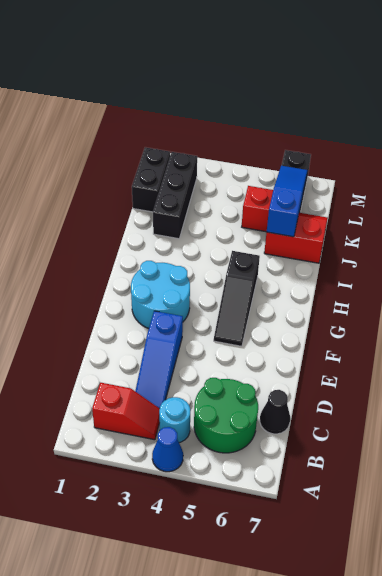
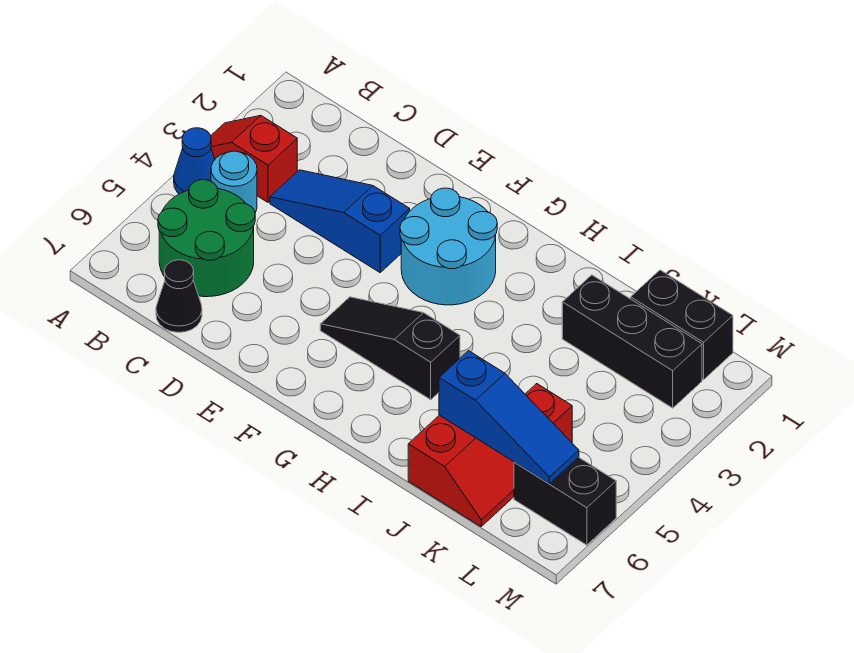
red slope B2:B3 level 1 top 2 -> red slope A3:B3 level 1 top B

